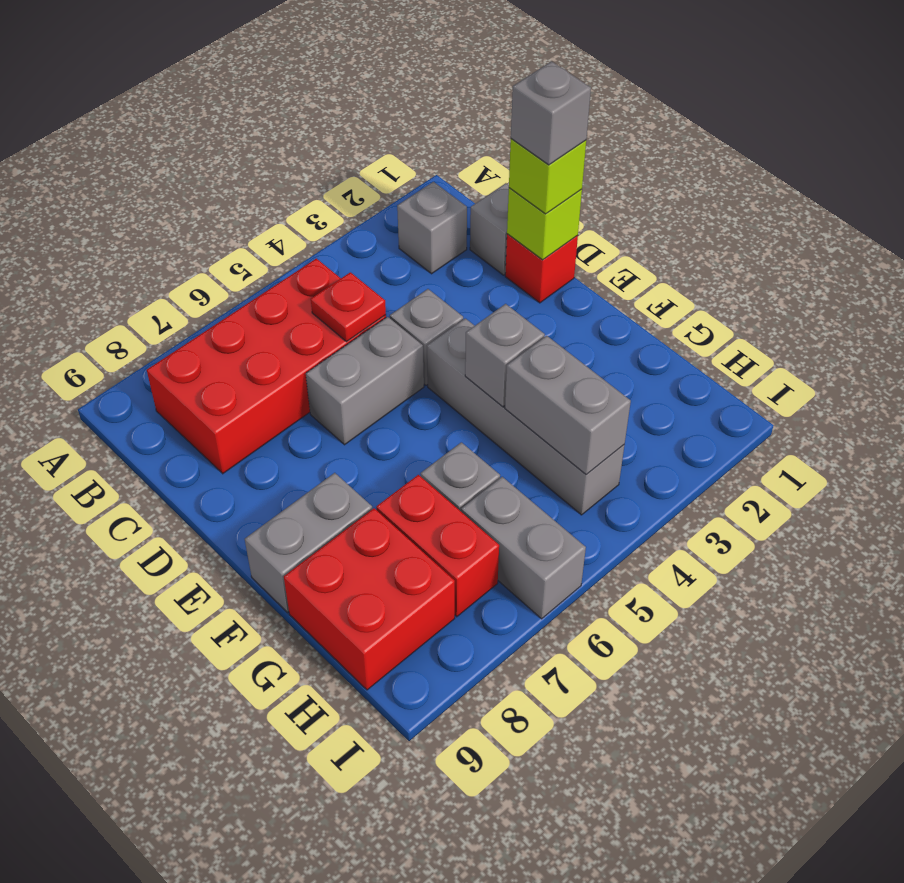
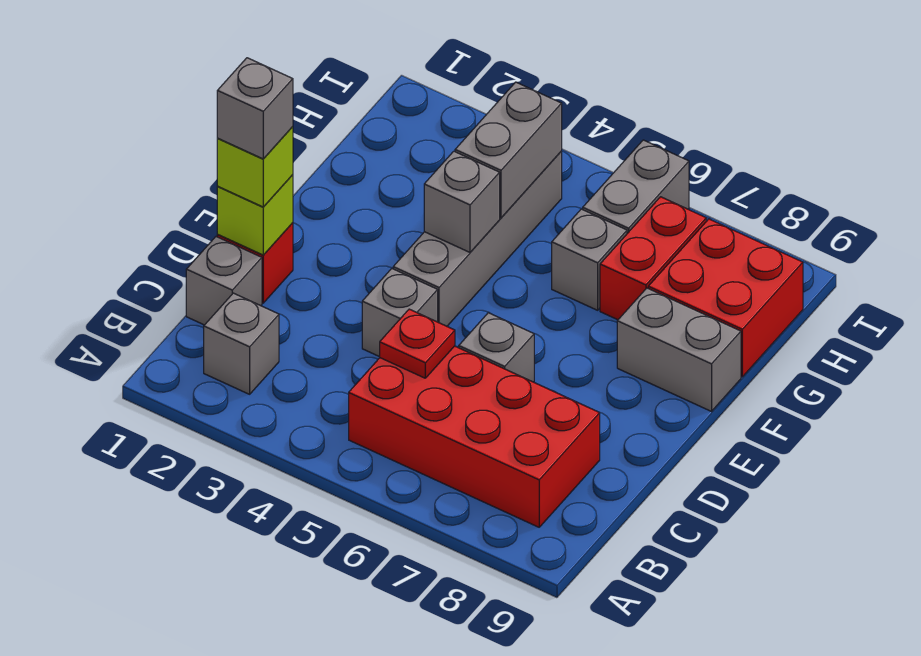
grey brick D5:D6 level 1 -> grey brick D6 level 1

